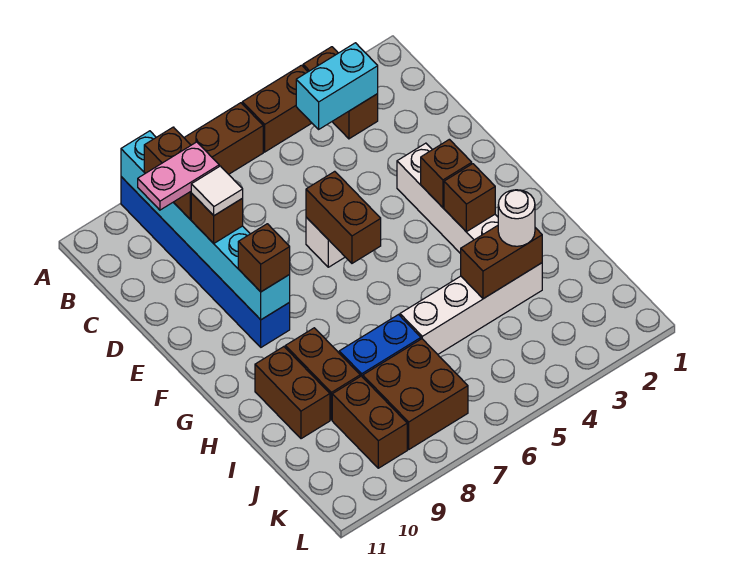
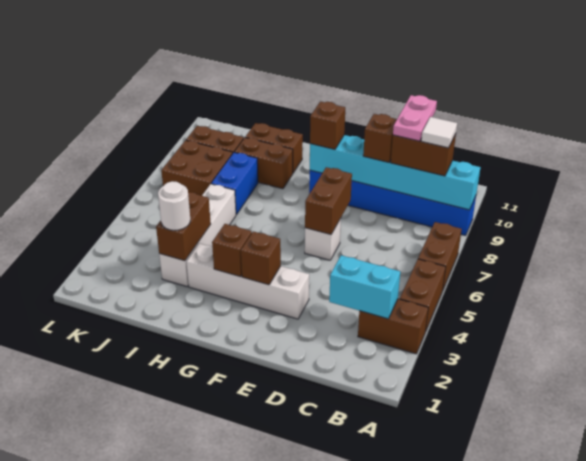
cyan brick B3:B4 level 2 -> cyan brick B3:C3 level 2
white tile D9 level 4 -> white tile B9 level 4
brown brick E6:F6 level 2 -> brown brick E6:E7 level 2

